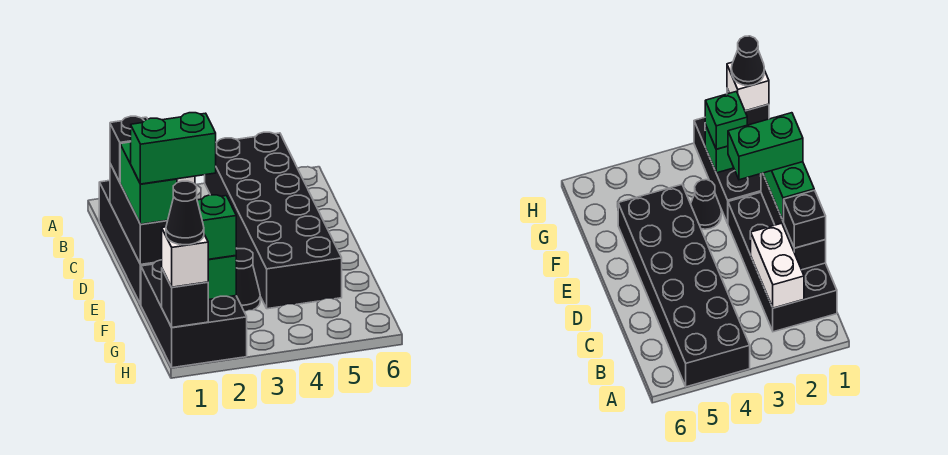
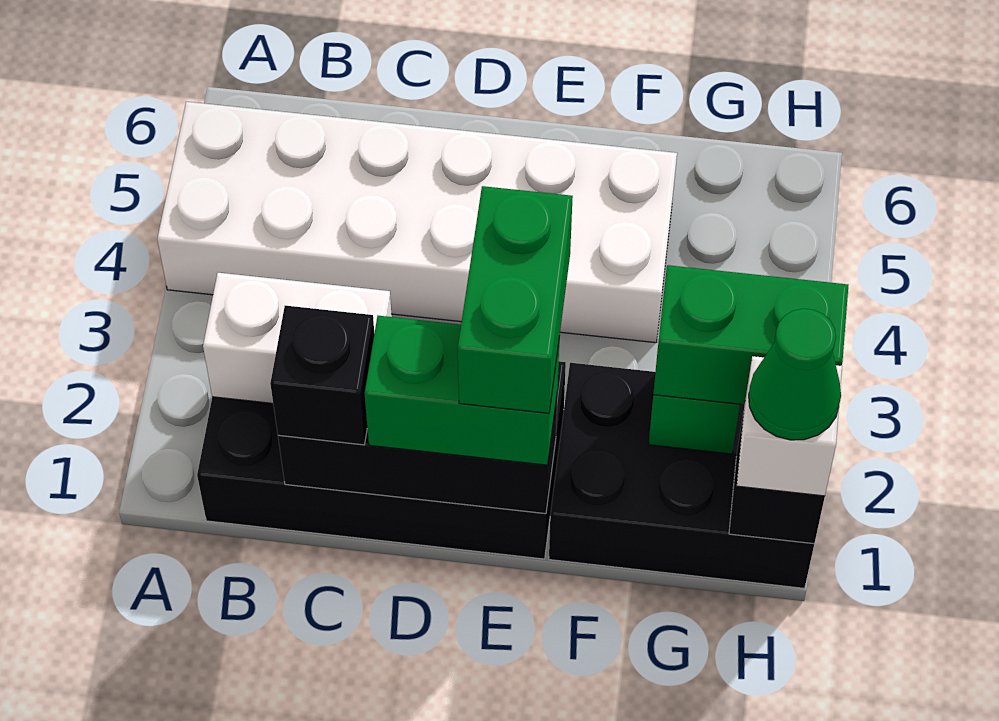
black brick A4:F5 level 1 -> white brick A4:F5 level 1
black cone F3 level 1 -> none
green brick G2 level 3 -> green brick G2:H2 level 3
black cone H1 level 4 -> green cone H1 level 4

